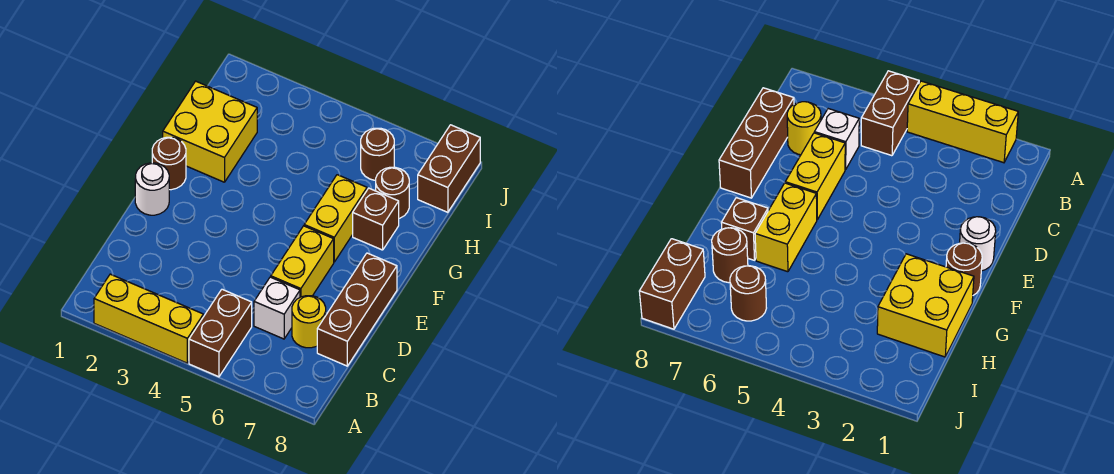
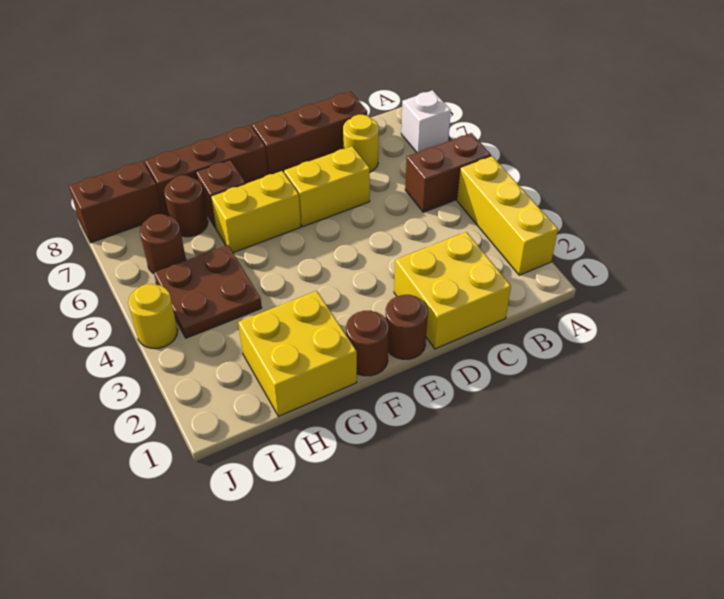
none -> yellow brick C1:D2 level 1
white brick C6 level 1 -> white brick A7 level 1
white round brick E1 level 1 -> brown round brick E1 level 1
none -> brown brick F8:H8 level 1
none -> brown plate H4:I5 level 1
none -> yellow round brick J4 level 1

